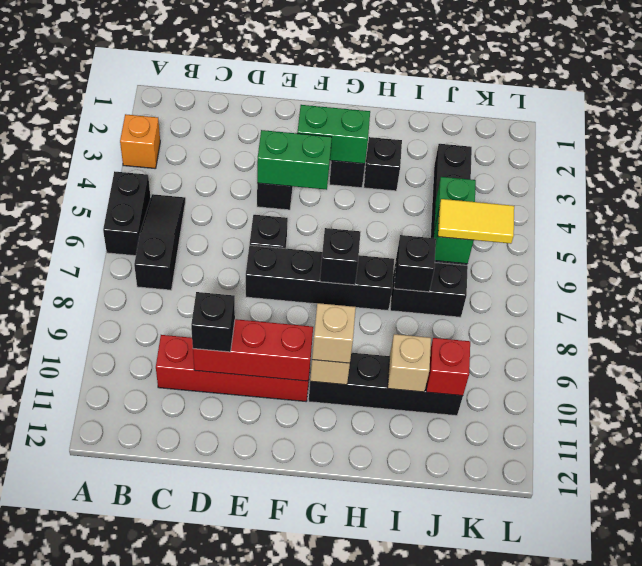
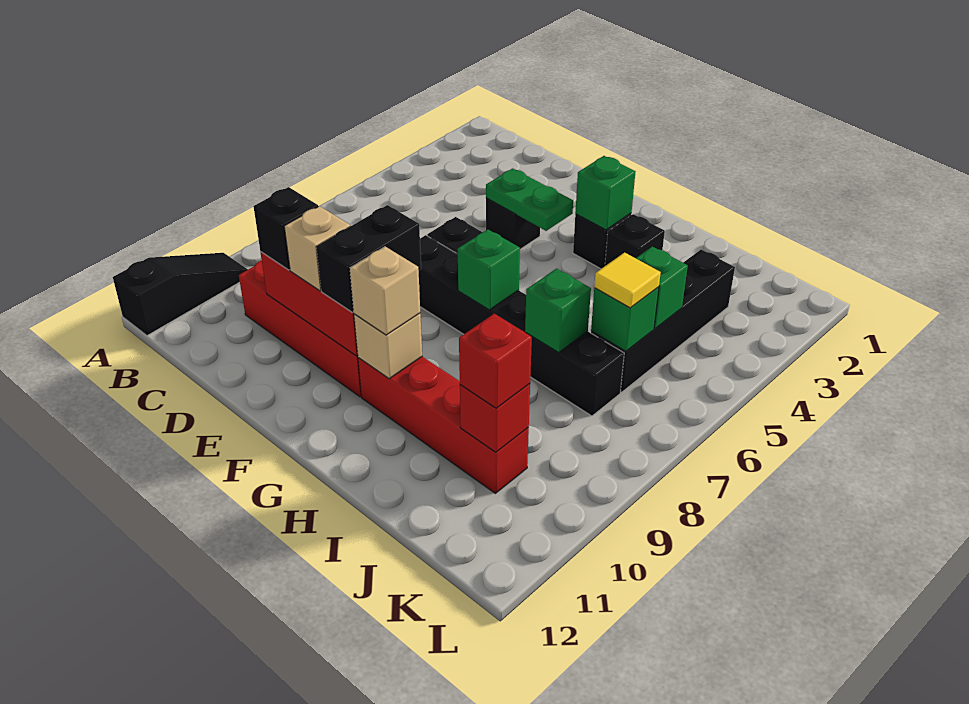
orange brick A3 level 1 -> none
black brick A5:A6 level 1 -> black brick F9:F10 level 3
black slope B5:B7 level 1 top 7 -> black slope A10:A12 level 1 top 12
green brick E4:F4 level 2 -> green plate E4:F4 level 2
green brick F3:G3 level 2 -> green brick G3 level 2
black brick G7 level 2 -> green brick G7 level 2
black brick G10:J10 level 1 -> red brick G10:J10 level 1
black brick I7 level 2 -> green brick I7 level 2
tan brick I10 level 2 -> tan brick E10 level 3
yellow tile J6:K6 level 3 -> yellow tile J6 level 3
none -> red brick J10 level 3

